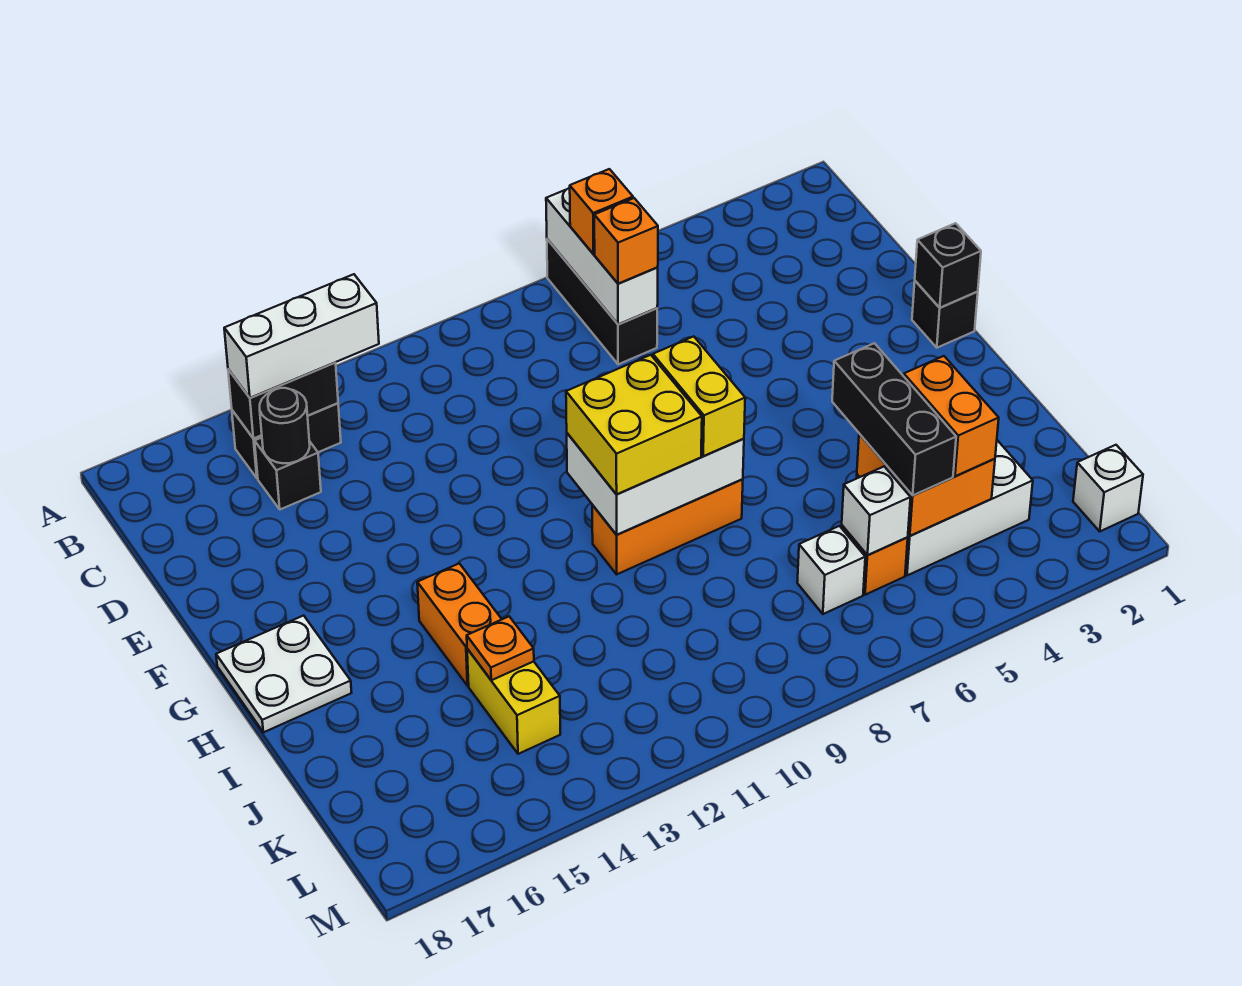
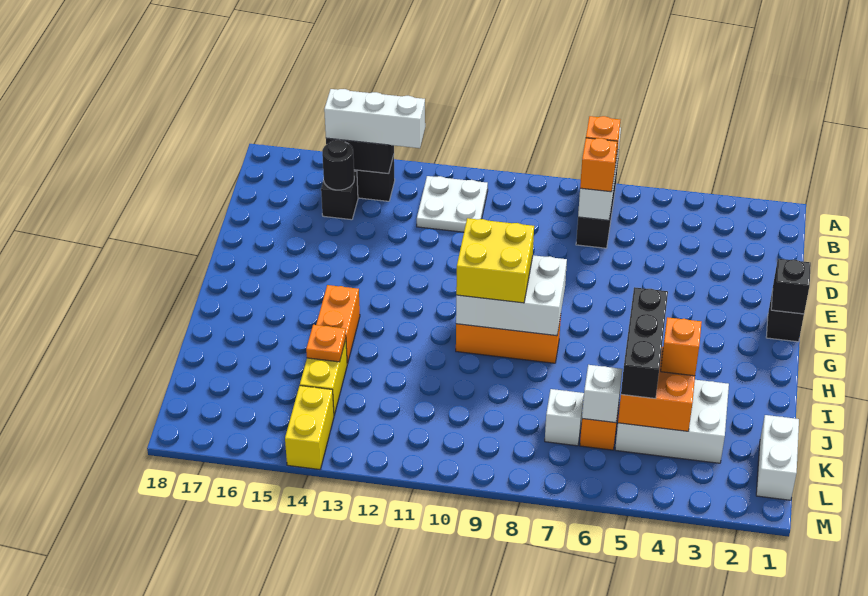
yellow brick G8:H8 level 3 -> yellow brick L14:M14 level 1
white plate G17:H18 level 1 -> white plate B11:C12 level 1
orange brick J4:K4 level 3 -> orange brick J4 level 3
white brick L1 level 1 -> white brick K1:L1 level 1

